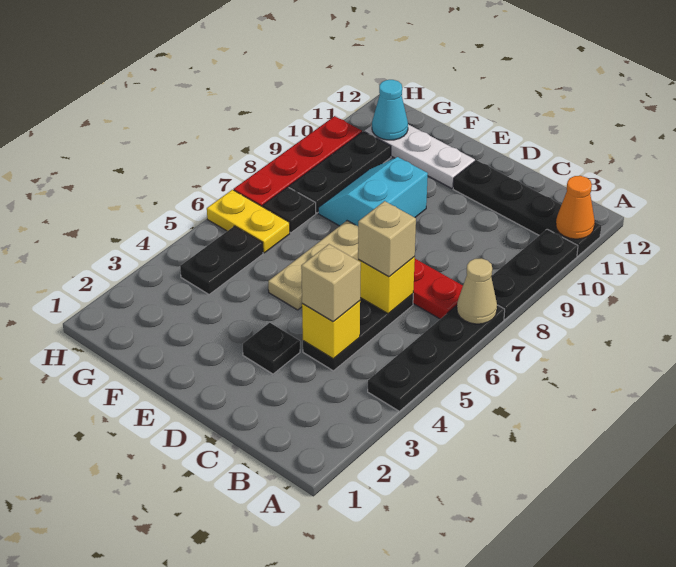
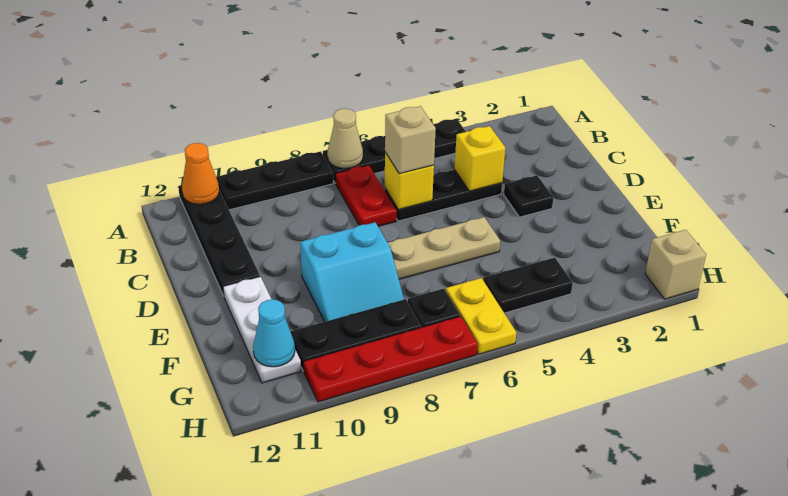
tan brick C4 level 3 -> tan brick H1 level 1

